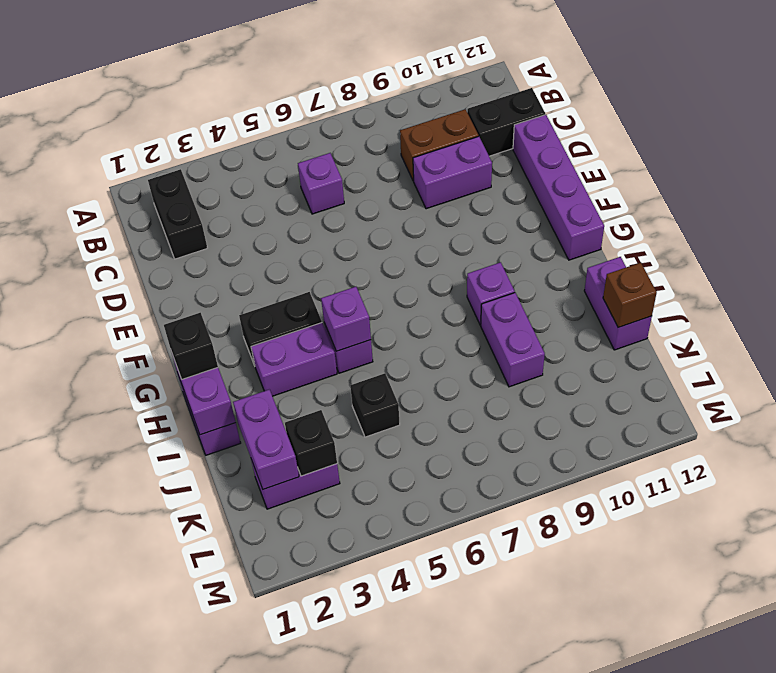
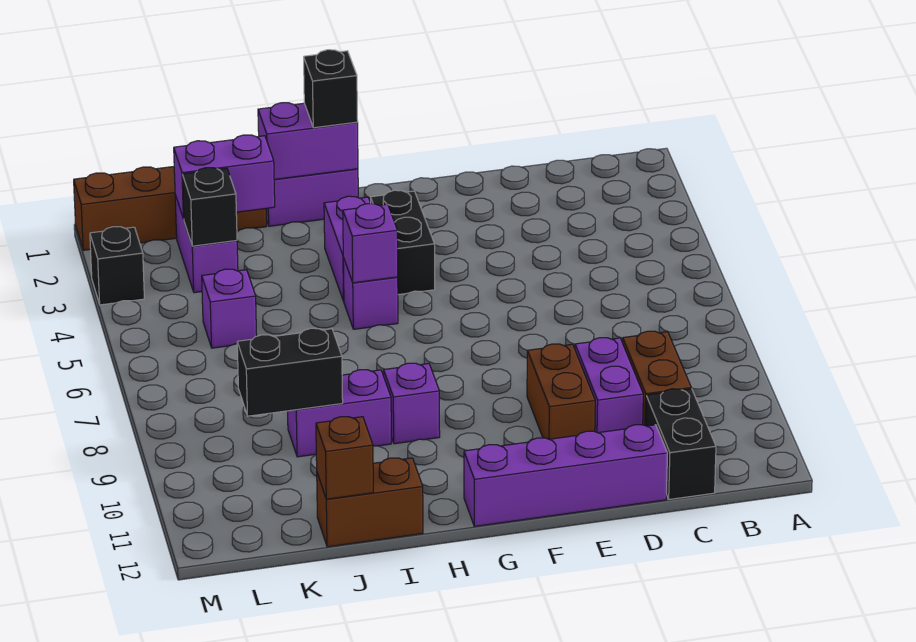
black brick B2:C2 level 1 -> black brick J9:K9 level 2
purple brick C6 level 1 -> purple brick K5 level 1
none -> brown brick E9:E10 level 1
purple brick I12:J12 level 1 -> brown brick I12:J12 level 1
none -> brown brick J1:M1 level 1
black brick J5 level 1 -> black brick M3 level 1

